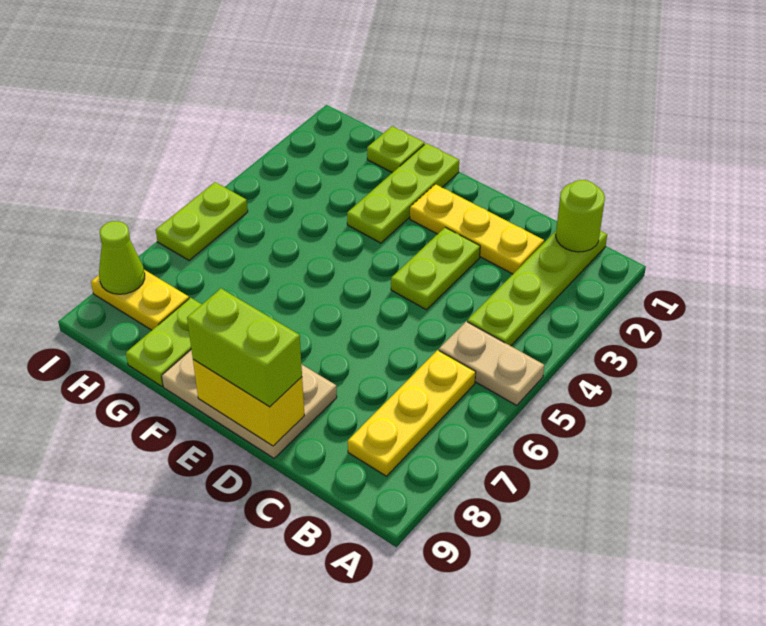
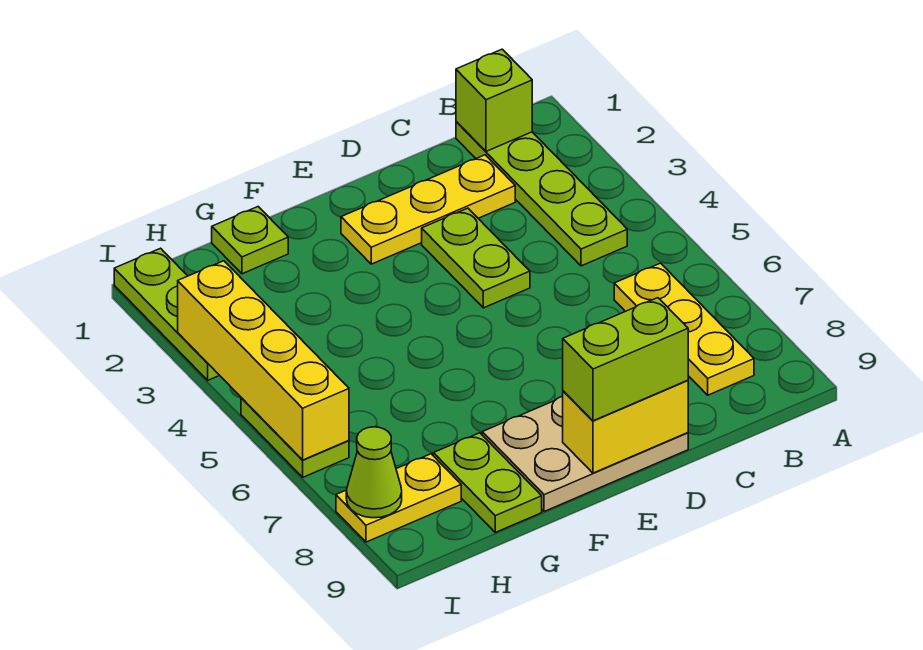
tan plate A5:B5 level 1 -> none
lime round brick B1 level 2 -> lime brick B1 level 2
lime plate F1:F3 level 1 -> lime plate I1:I3 level 1
none -> yellow brick I3:I6 level 2

